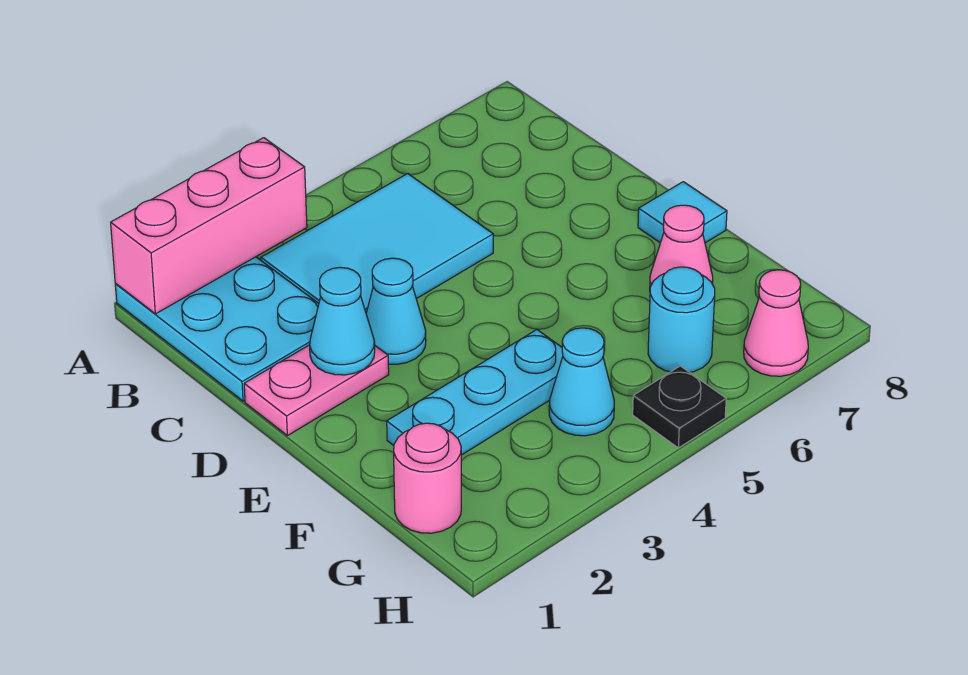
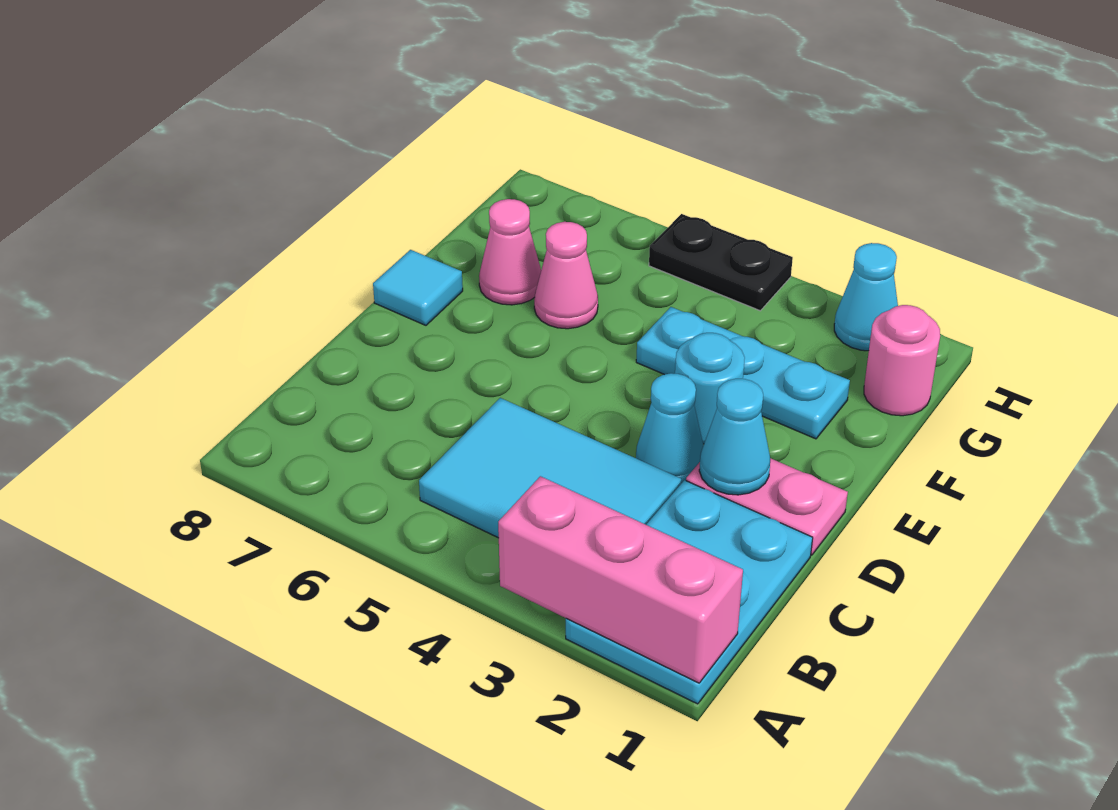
cyan cone G4 level 1 -> cyan cone H2 level 1
cyan round brick G6 level 1 -> cyan round brick E3 level 1
black plate H5 level 1 -> black plate H4:H5 level 1
pink cone H7 level 1 -> pink cone F6 level 1

